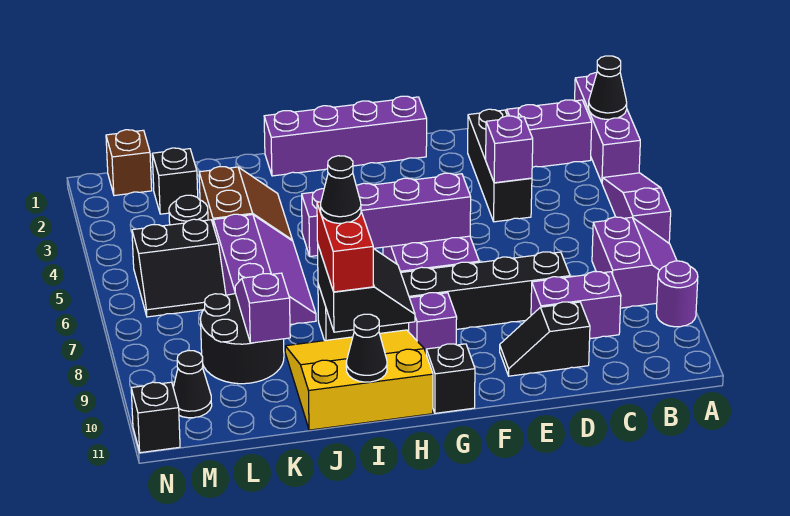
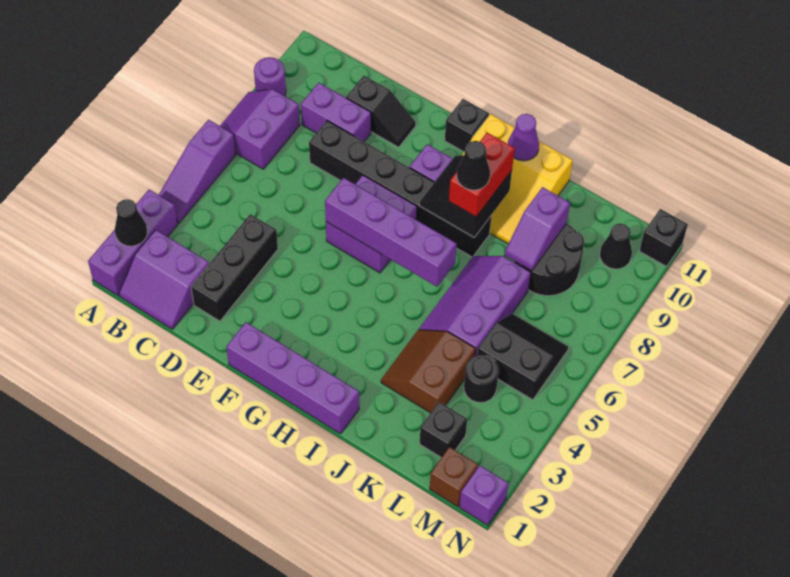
purple brick D4 level 2 -> purple brick N1 level 1
black cone I11 level 2 -> purple cone I11 level 2

